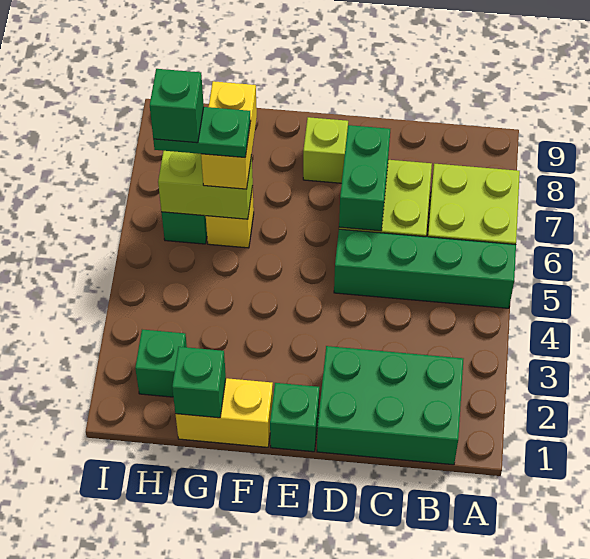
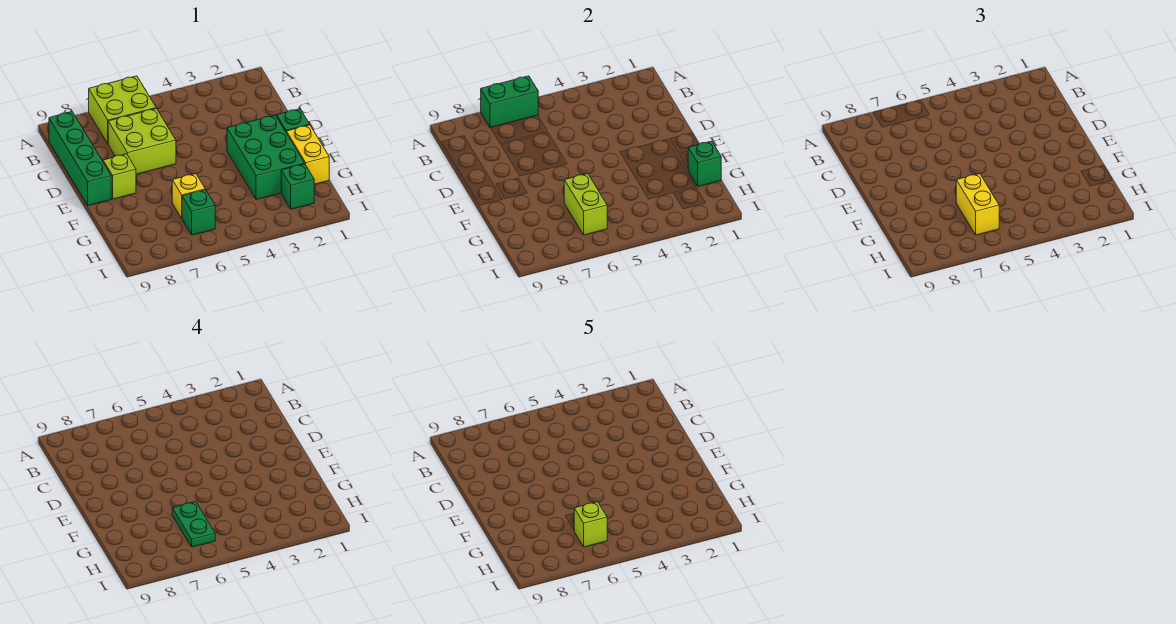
green brick A5:D5 level 1 -> green brick B9:E9 level 1
green brick B1:D2 level 1 -> green brick E2:G3 level 1
green brick D6:D7 level 2 -> green brick A6:A7 level 2
yellow brick G6:G7 level 3 -> yellow brick G6:H6 level 3
green brick H6 level 5 -> lime brick H6 level 5

